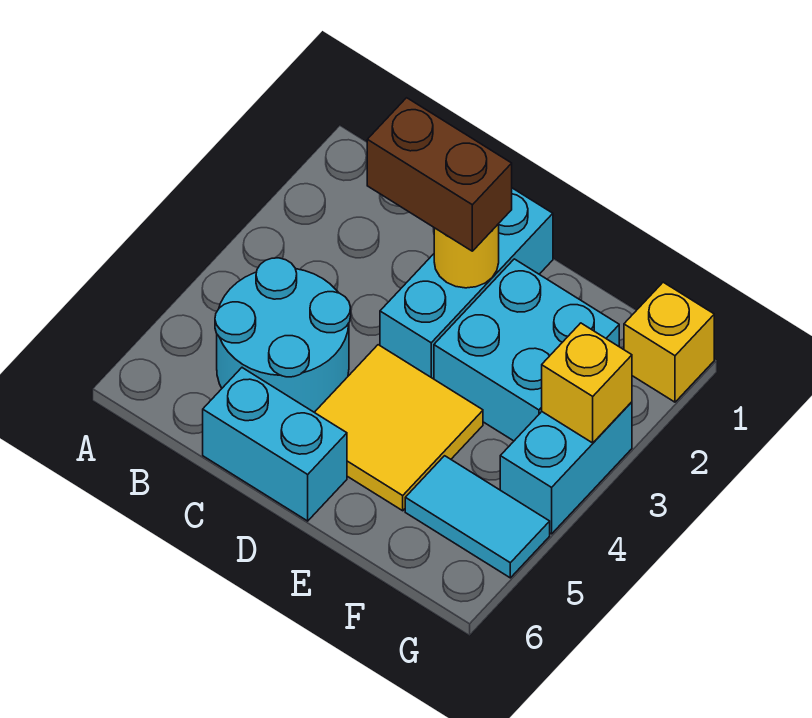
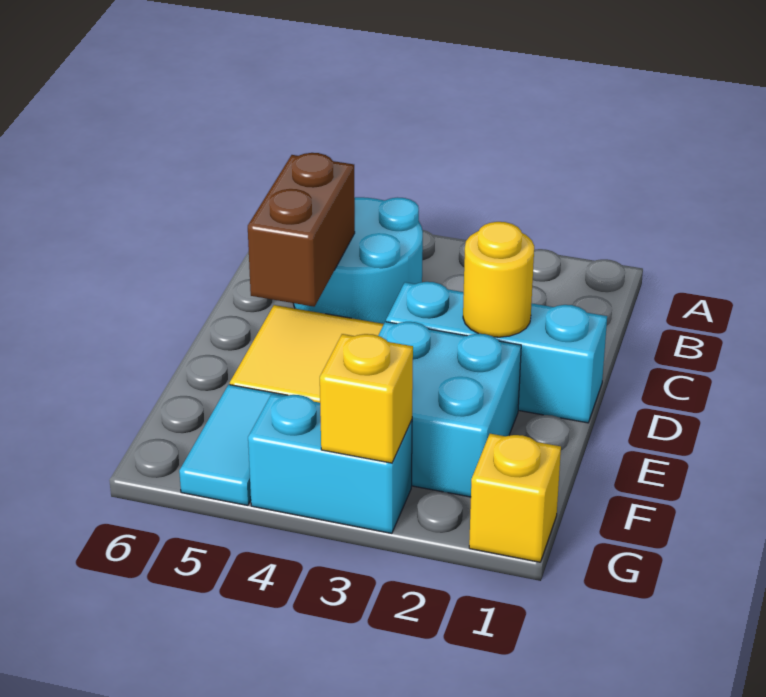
brown brick C2:D2 level 3 -> brown brick C5:D5 level 2
cyan brick C6:D6 level 1 -> none

